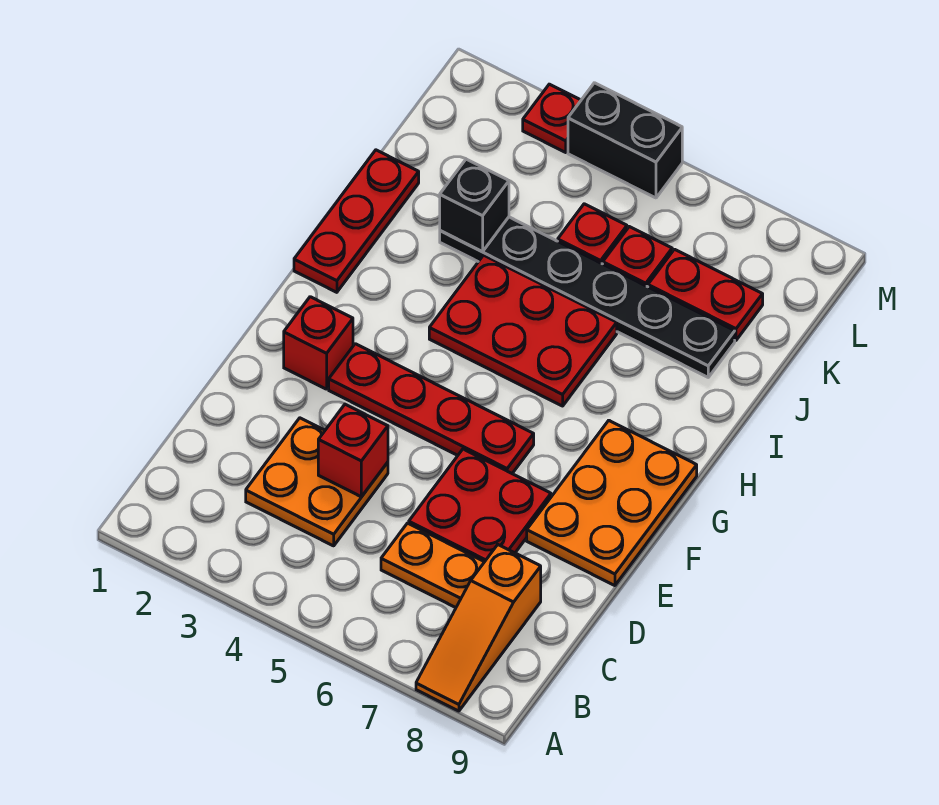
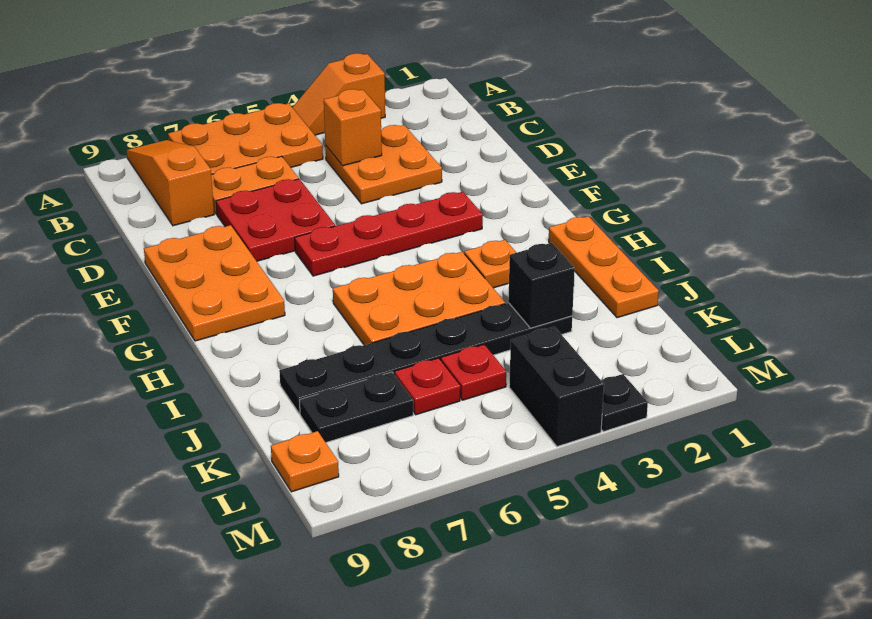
none -> orange slope A3:A4 level 1 top 3
none -> orange plate A5:B7 level 1
none -> orange brick C4 level 2
red brick D4 level 2 -> none
red brick F2 level 1 -> none
red plate H1:J1 level 1 -> orange plate H1:J1 level 1
none -> orange plate H3 level 1
red plate H4:I6 level 1 -> orange plate H4:I6 level 1
red plate K7:K8 level 1 -> black plate K7:K8 level 1
none -> orange plate L9 level 1
red plate M3 level 1 -> black plate M3 level 1
black brick M4:M5 level 1 -> black brick L4:M4 level 1

